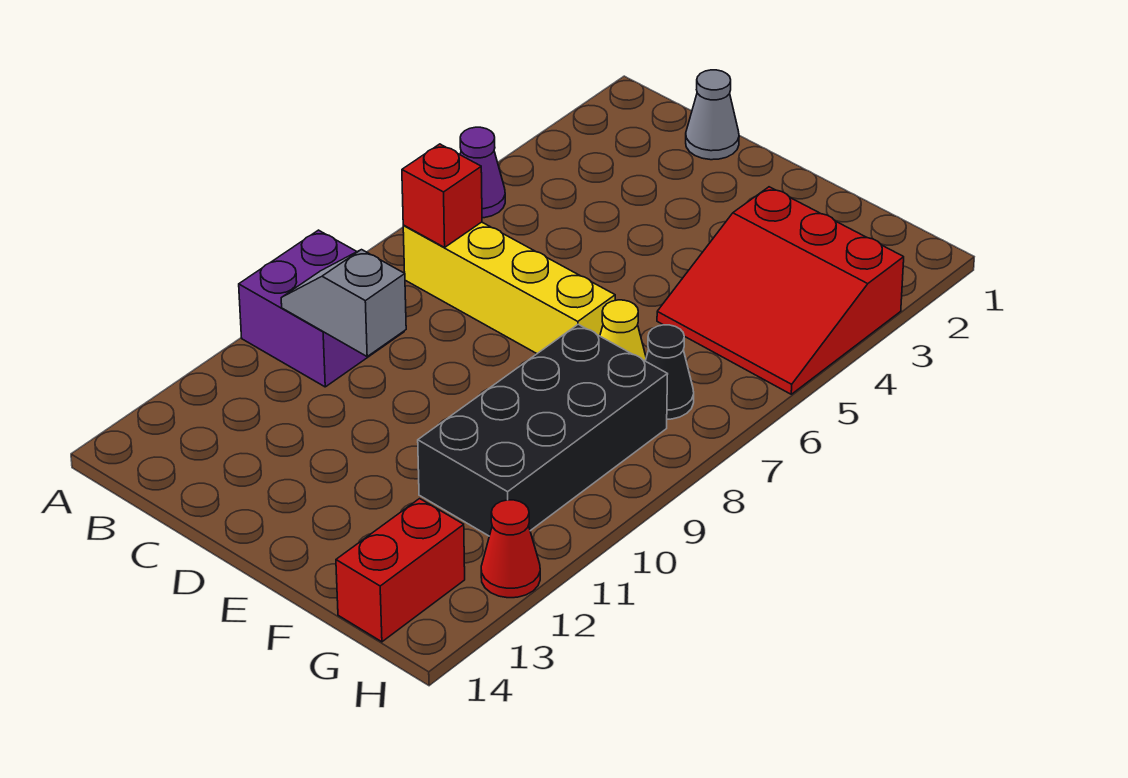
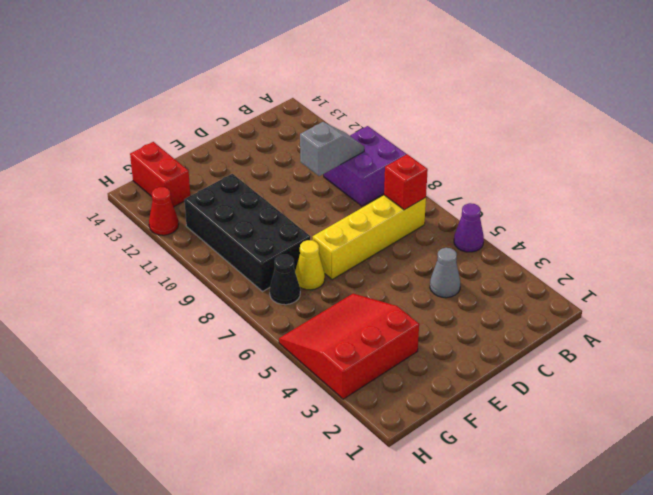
grey cone C1 level 1 -> grey cone C4 level 1

